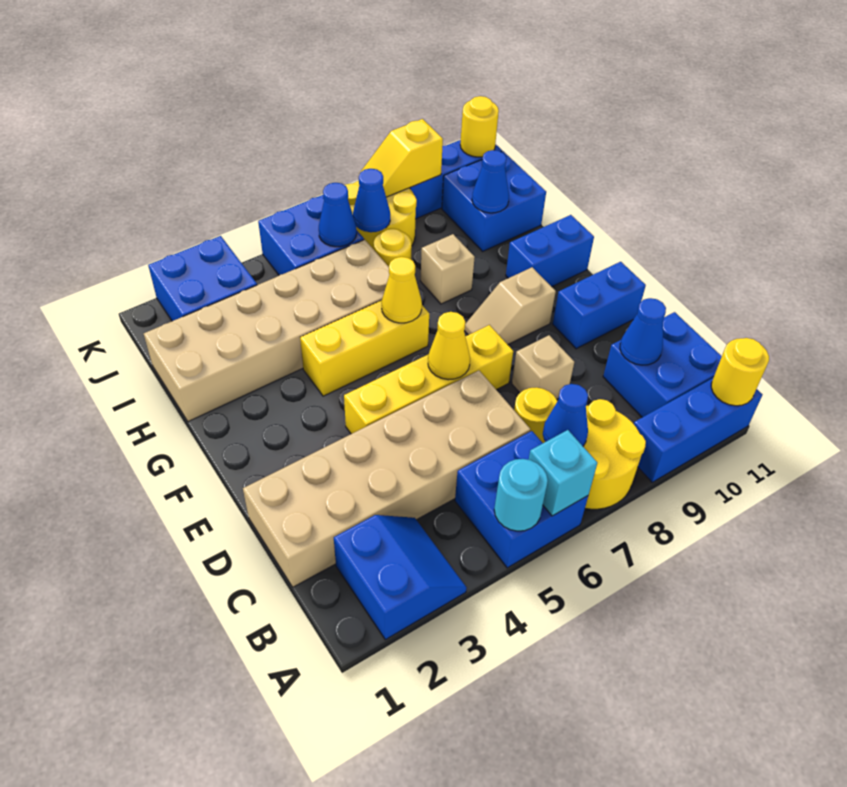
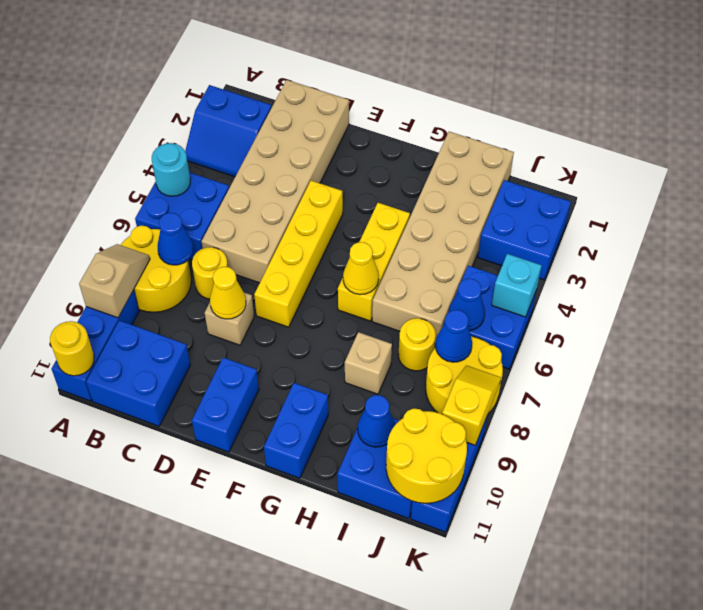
cyan brick A6 level 2 -> cyan brick K5 level 2
blue cone C10 level 2 -> none
yellow cone E6 level 2 -> yellow cone D8 level 2
tan slope F8:F9 level 1 top 9 -> tan slope A8:A9 level 2 top 9
yellow round brick K11 level 2 -> yellow round brick J10:K11 level 2

